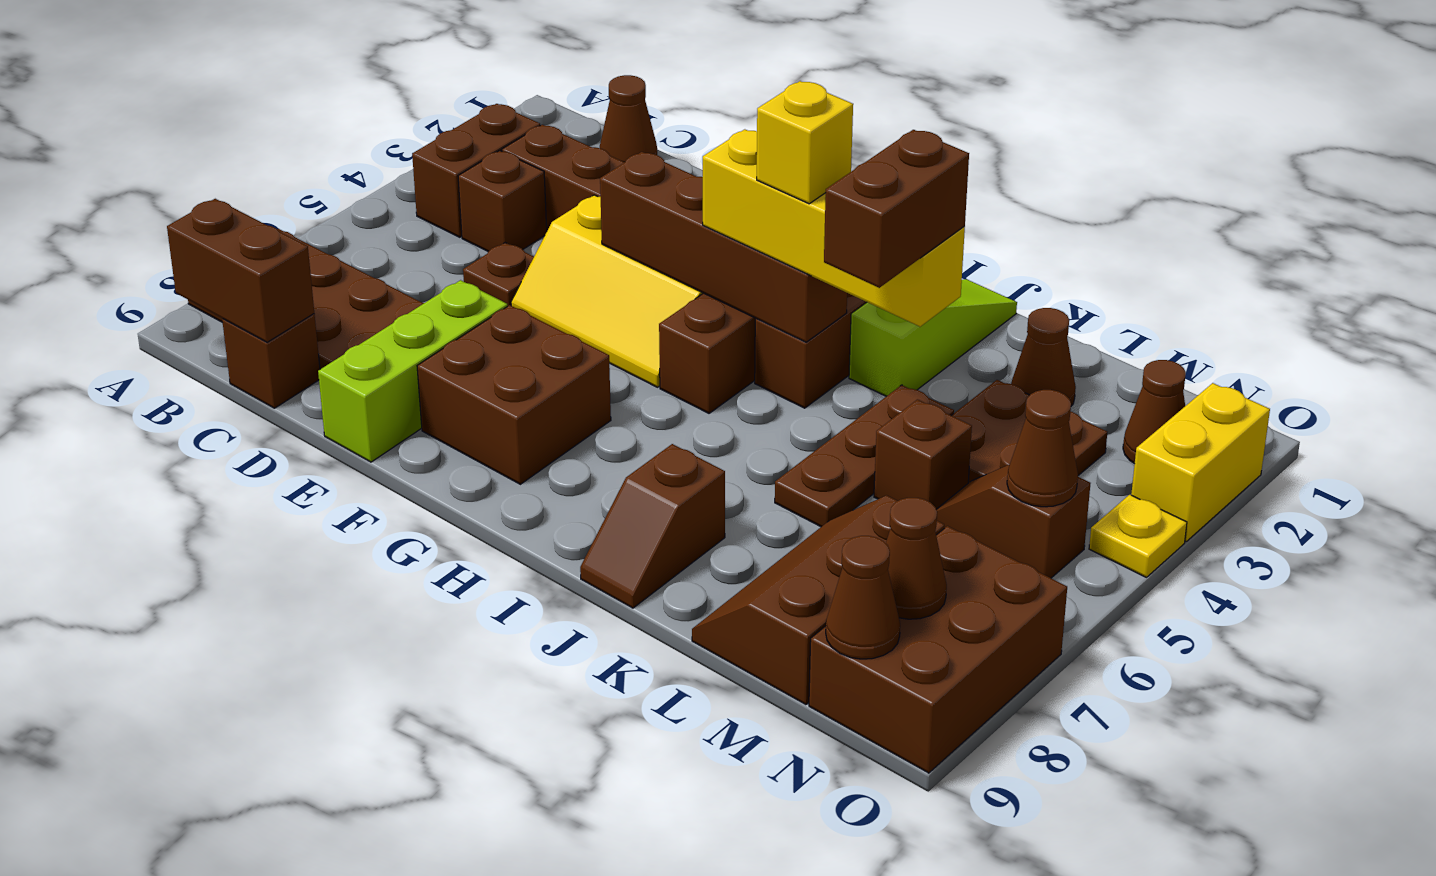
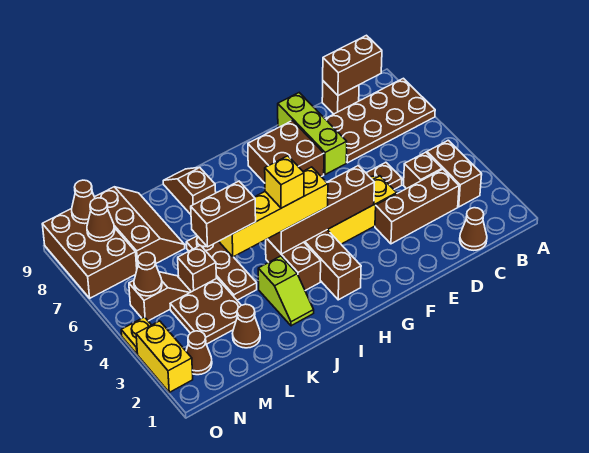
lime slope J1:J3 level 1 top 3 -> lime slope J2:J3 level 1 top 3
brown brick K4:K5 level 4 -> brown brick K4:L4 level 4

